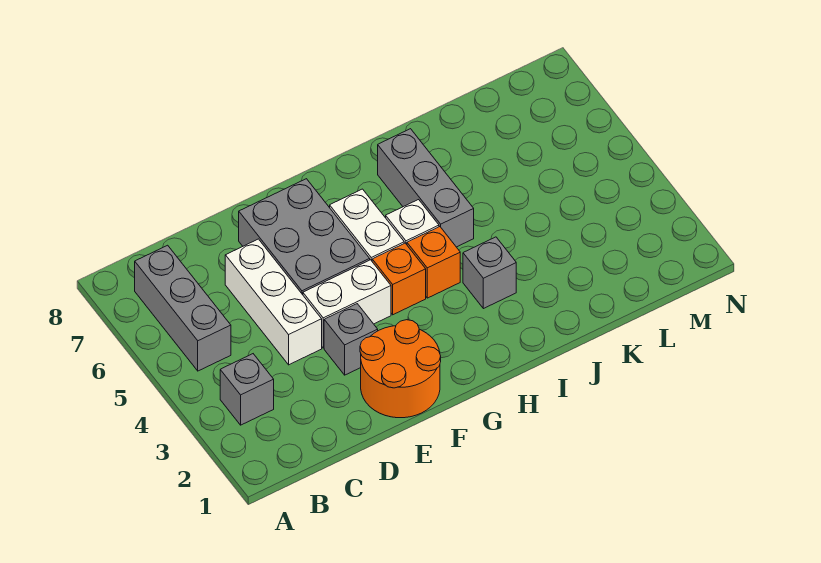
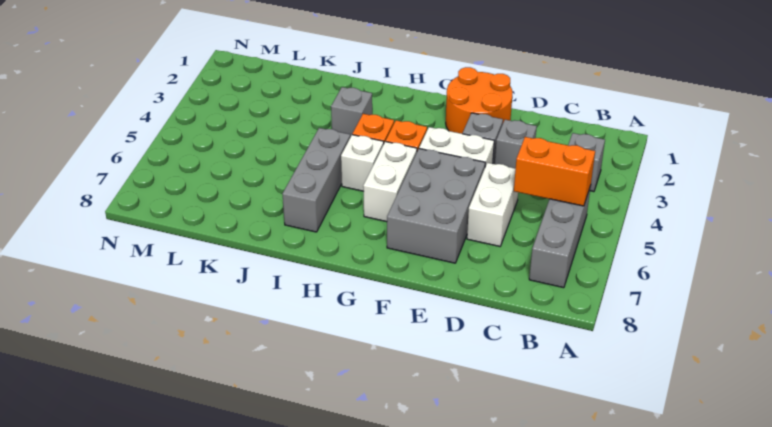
none -> orange brick B5:C5 level 2
none -> grey brick D3 level 1
white brick D4:D6 level 1 -> white brick D5:D6 level 1

